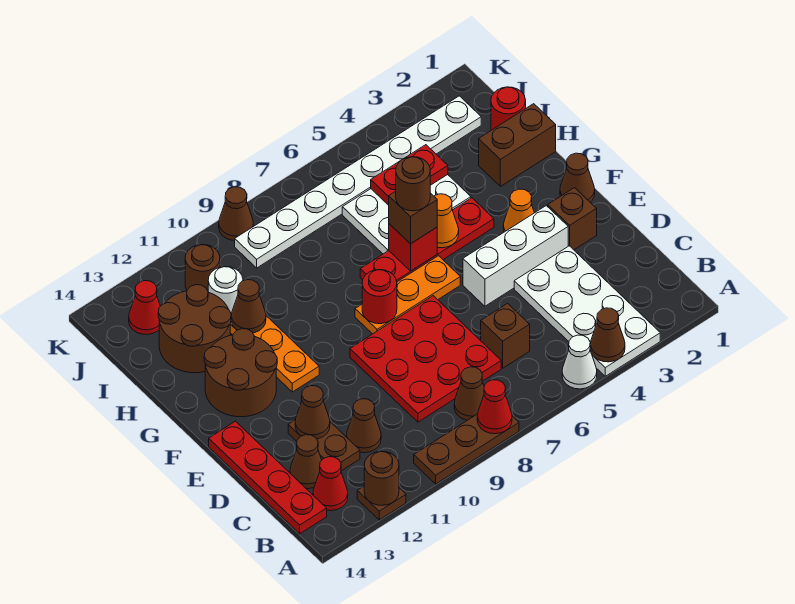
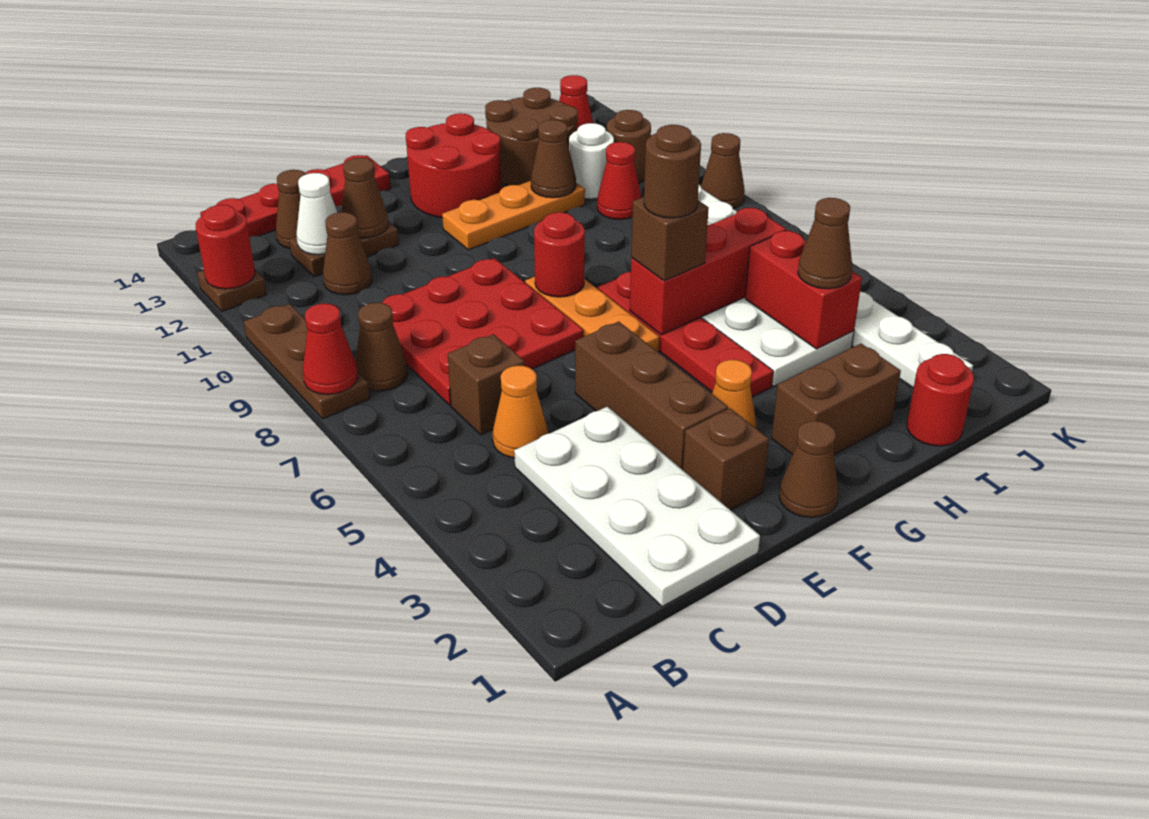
white plate A3:D4 level 1 -> white plate C1:D4 level 1
brown cone A4 level 2 -> brown cone I4 level 3
white cone A5 level 1 -> white cone C12 level 2
brown round brick A12 level 2 -> red round brick A12 level 2
red cone B13 level 1 -> red cone I10 level 1
white brick E3:E5 level 1 -> brown brick E3:E5 level 1
brown round brick F12:G13 level 1 -> red round brick F12:G13 level 1
orange cone G5 level 2 -> orange cone C5 level 1
red brick G6 level 2 -> red brick G6:I6 level 2
brown brick H1:H2 level 1 -> brown brick G2:H2 level 1
red plate I4:I5 level 2 -> red brick I4:I5 level 2

